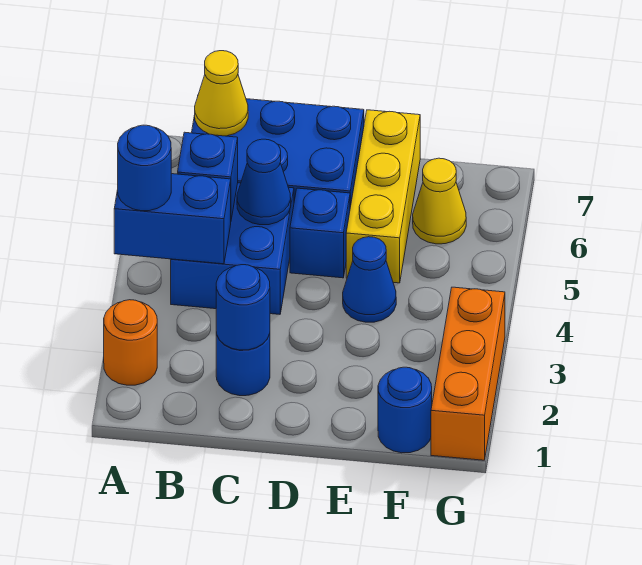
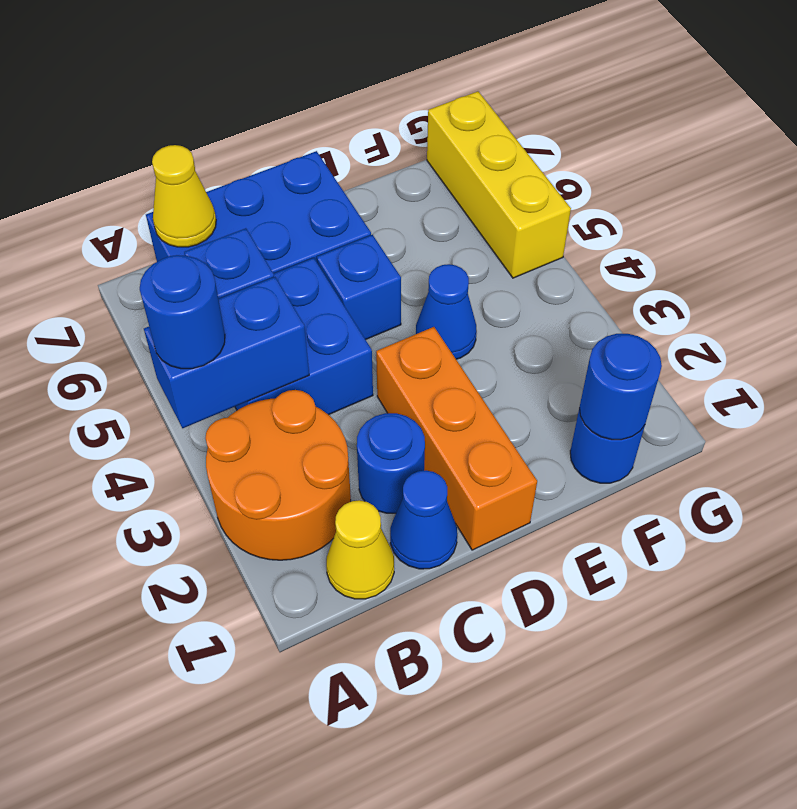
orange round brick A2 level 1 -> orange round brick A2:B3 level 1
blue round brick C2 level 2 -> blue round brick F1 level 2
blue cone C5 level 2 -> blue cone C1 level 1
yellow brick E5:E7 level 1 -> yellow brick G5:G7 level 1
yellow cone F6 level 1 -> yellow cone B1 level 1
orange brick G1:G3 level 1 -> orange brick D1:D3 level 1

